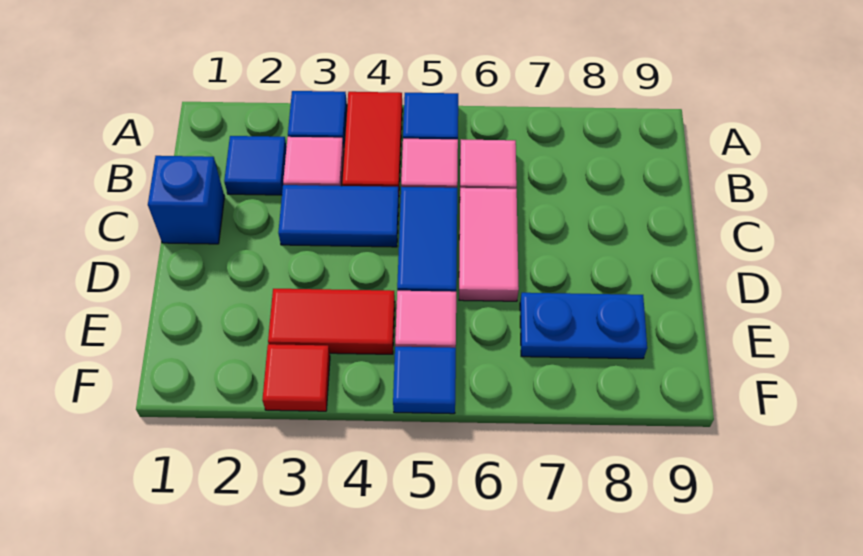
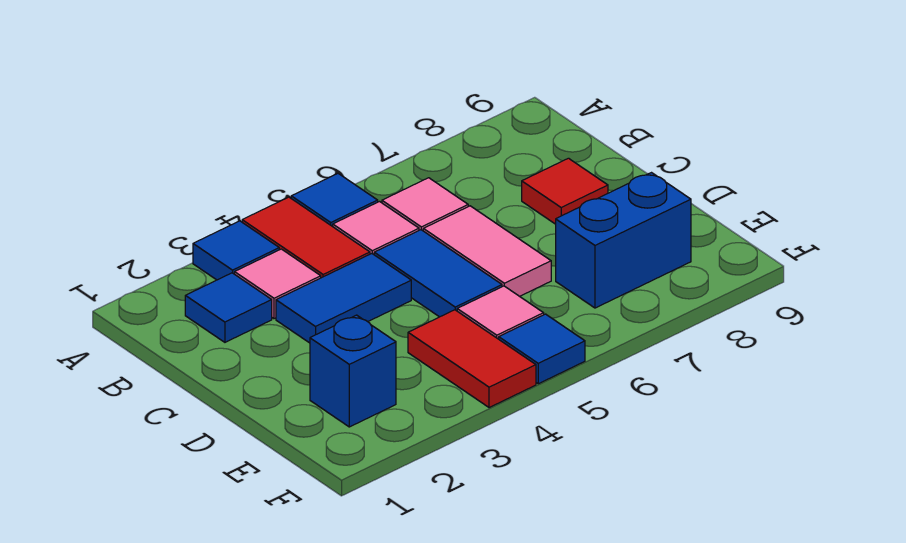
blue brick C1 level 1 -> blue brick E2 level 1
red tile E3:E4 level 1 -> red tile E4:F4 level 1
blue plate E7:E8 level 1 -> blue brick E7:E8 level 1
red tile F3 level 1 -> red tile C8 level 1

